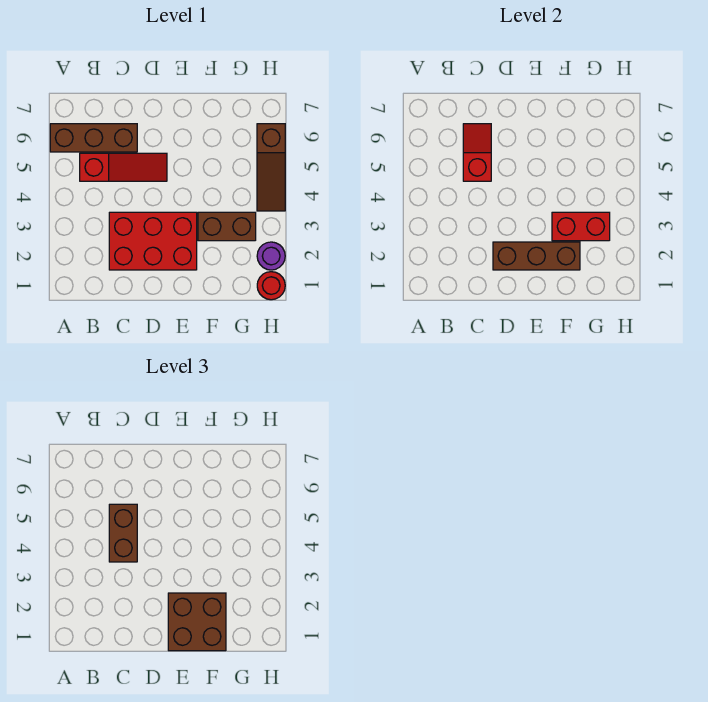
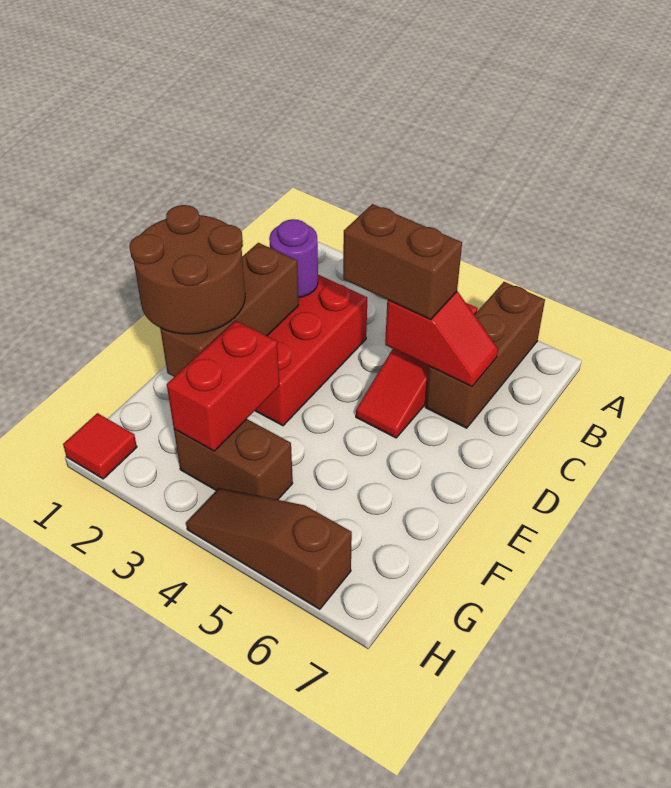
brown brick E1:F2 level 3 -> brown round brick E1:F2 level 3
brown brick F3:G3 level 1 -> brown brick G3:G4 level 1
red round brick H1 level 1 -> red tile H1 level 1
purple round brick H2 level 1 -> purple round brick C2 level 2

